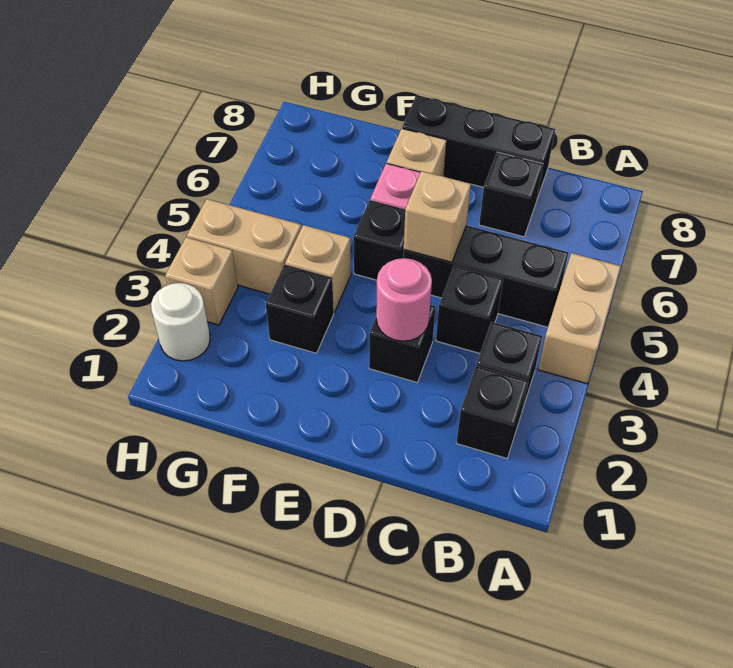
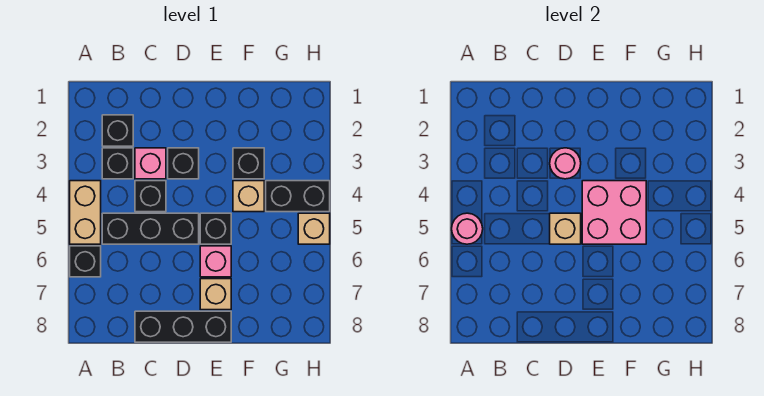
none -> pink round brick A5 level 2
none -> pink brick C3 level 1
black brick C7 level 1 -> black brick A6 level 1
none -> pink brick E4:F5 level 2
tan brick G4:H4 level 1 -> black brick G4:H4 level 1
white round brick H2 level 1 -> none
tan brick H3 level 1 -> tan brick H5 level 1

